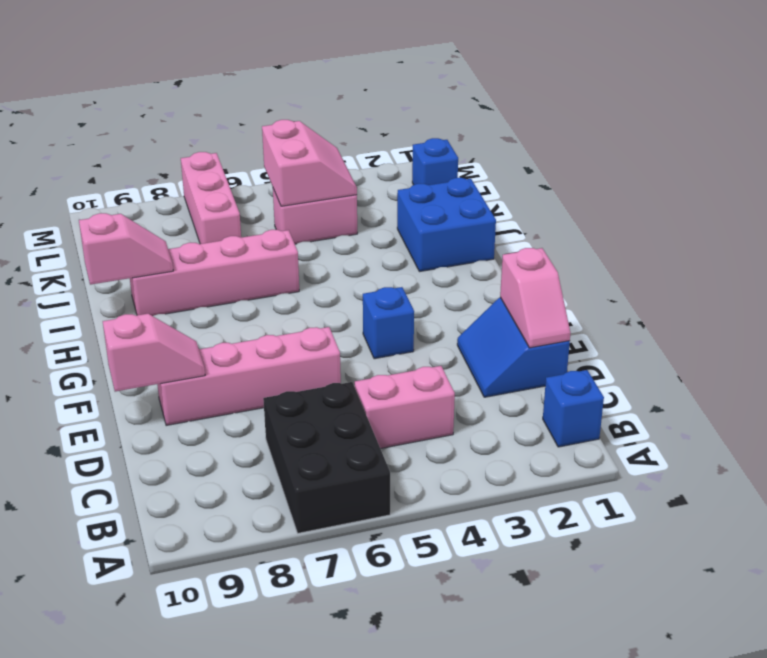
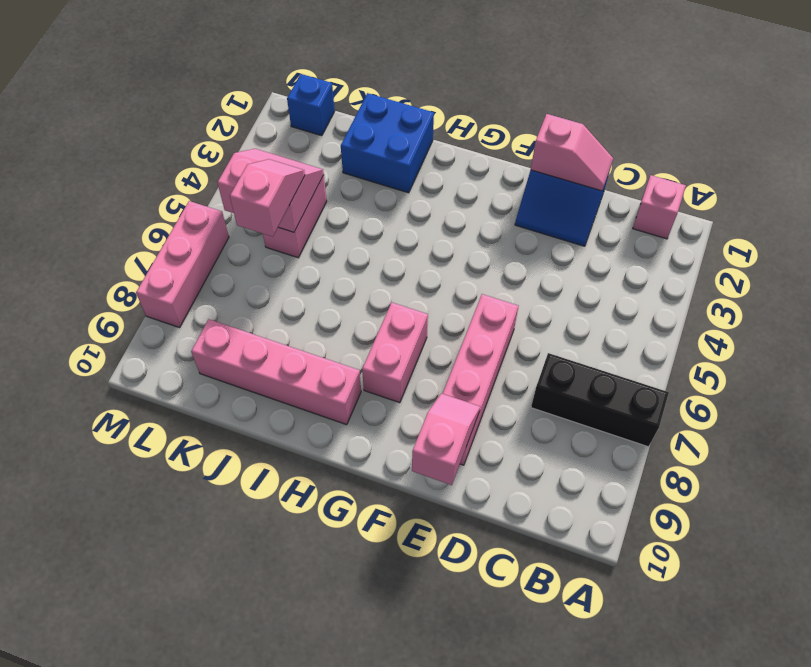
black brick A6:C7 level 1 -> black brick A7:C7 level 1
blue brick B1 level 1 -> pink brick B1 level 1
pink brick C4:C5 level 1 -> pink brick G7:G8 level 1
blue brick F4 level 1 -> none
pink brick I6:I9 level 1 -> pink brick H9:K9 level 1
pink slope I9:I10 level 2 top 10 -> pink slope K5:K6 level 3 top 6
pink brick K7:M7 level 1 -> pink brick M6:M8 level 1

